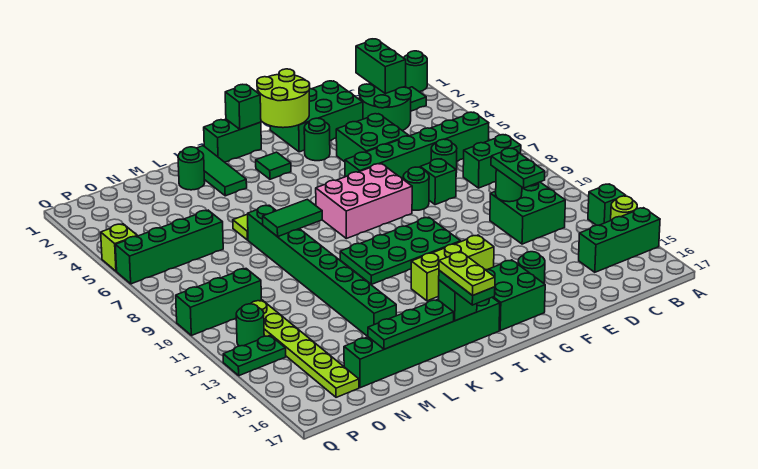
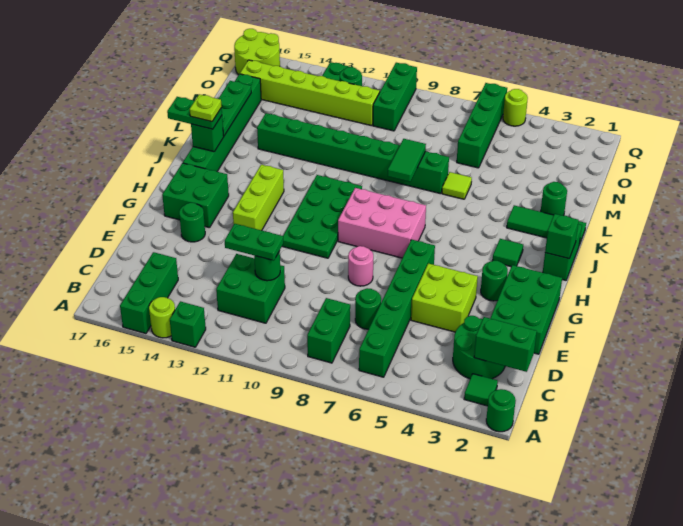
green brick E4:F5 level 1 -> lime brick E4:F5 level 1
green brick E8 level 1 -> none
green round brick F8 level 1 -> pink round brick F8 level 1
lime round brick G1:H2 level 2 -> lime round brick P16:Q17 level 1
pink brick G7:I8 level 1 -> pink brick H7:I9 level 1
lime plate J16:J17 level 4 -> lime plate J16 level 4
lime plate O11:O16 level 1 -> lime brick O11:O16 level 1
lime brick Q5 level 1 -> lime round brick Q5 level 1

